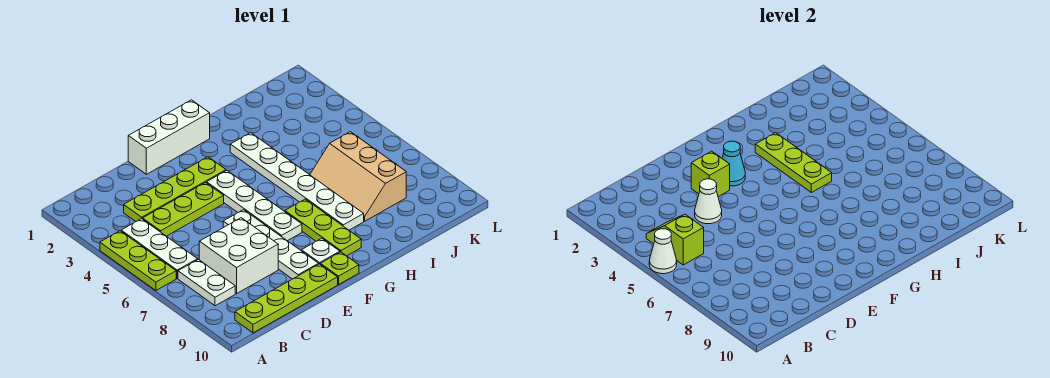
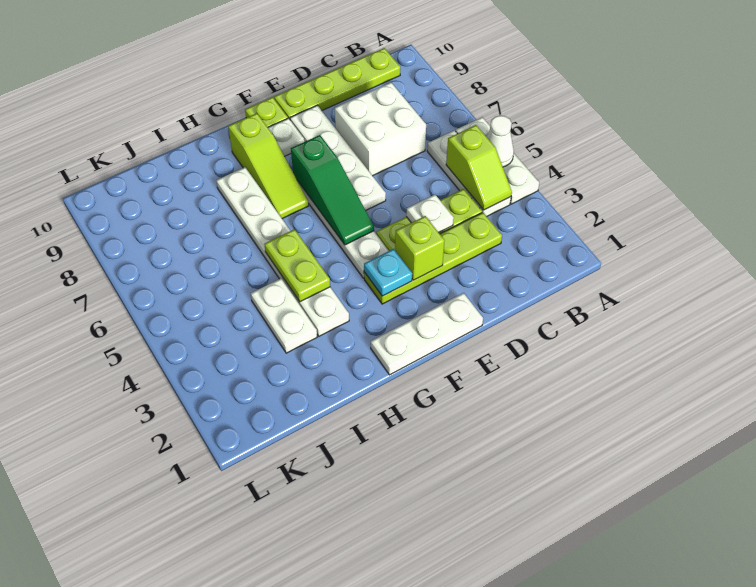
lime plate A4:A6 level 1 -> white plate A4:A6 level 1
white plate B7:B8 level 1 -> white plate I3:I4 level 1
white cone D4 level 2 -> white plate D4 level 2
white brick E1:G1 level 1 -> white plate E1:G1 level 1
cyan cone F3 level 2 -> cyan plate F3 level 2
none -> green slope F5:F7 level 2 top 7
lime plate G7:G9 level 1 -> lime slope G7:G9 level 1 top 9
lime plate H3:H5 level 2 -> lime plate H4:H5 level 2
tan slope I6:J8 level 1 top J -> none

